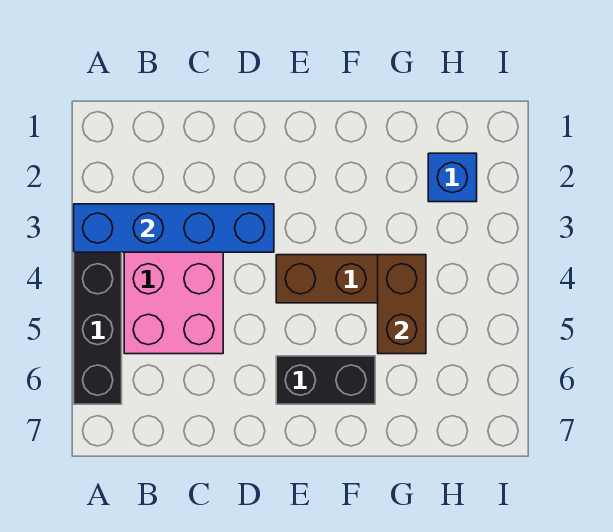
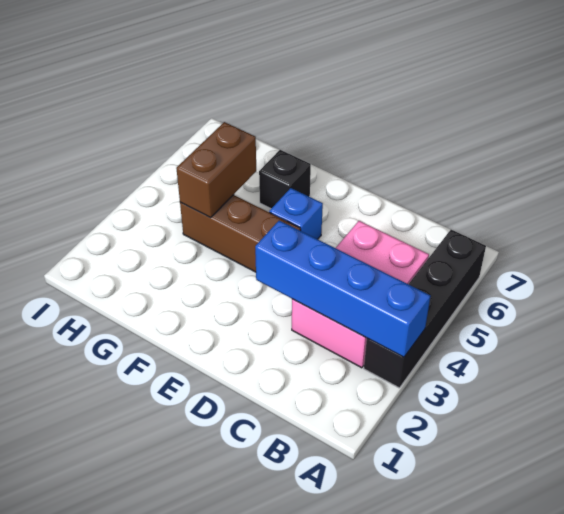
black brick E6:F6 level 1 -> black brick F6 level 1
blue brick H2 level 1 -> blue brick E5 level 1

